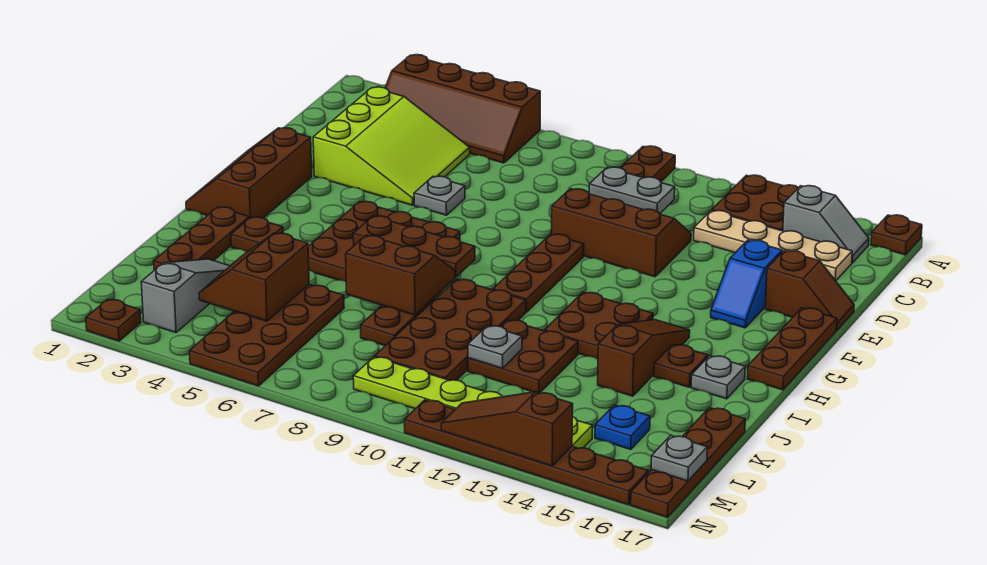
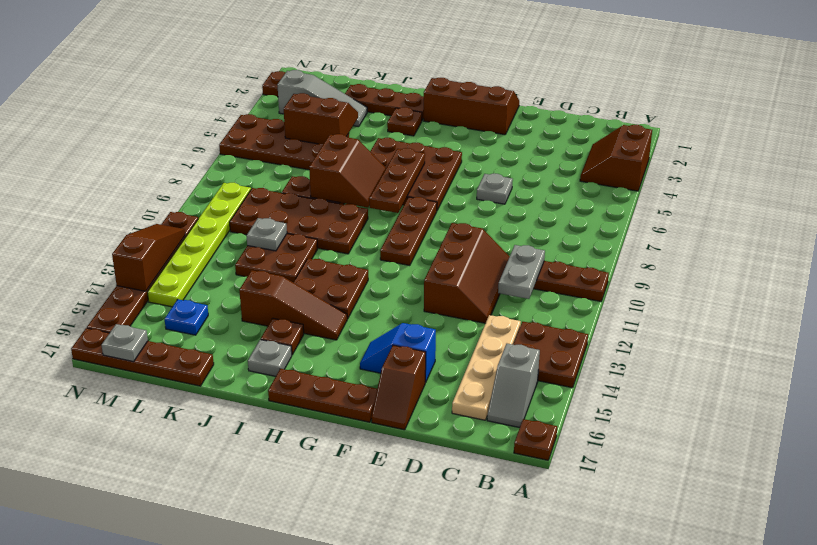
brown slope A3:B6 level 1 top A -> brown slope A3:B4 level 1 top A
lime slope C3:E5 level 1 top 3 -> none
brown plate F10:H10 level 1 -> brown plate G8:G10 level 1

